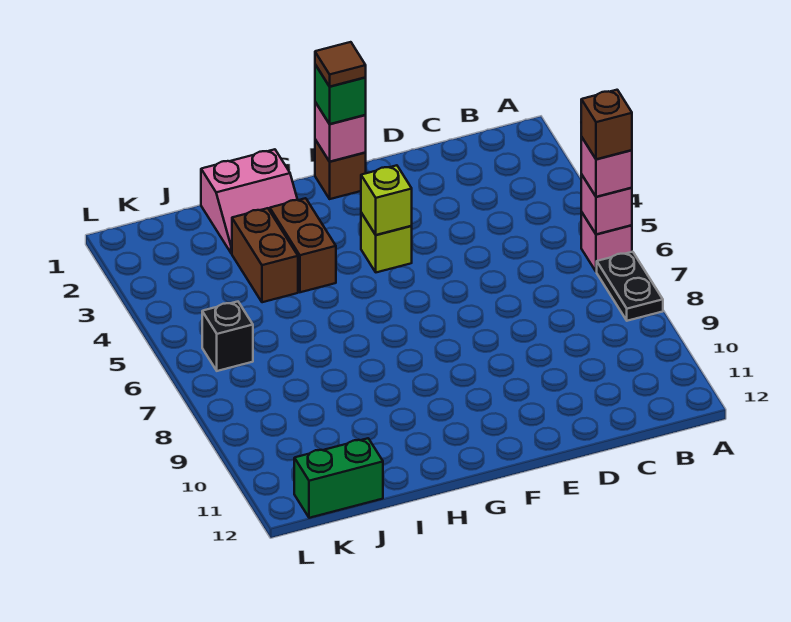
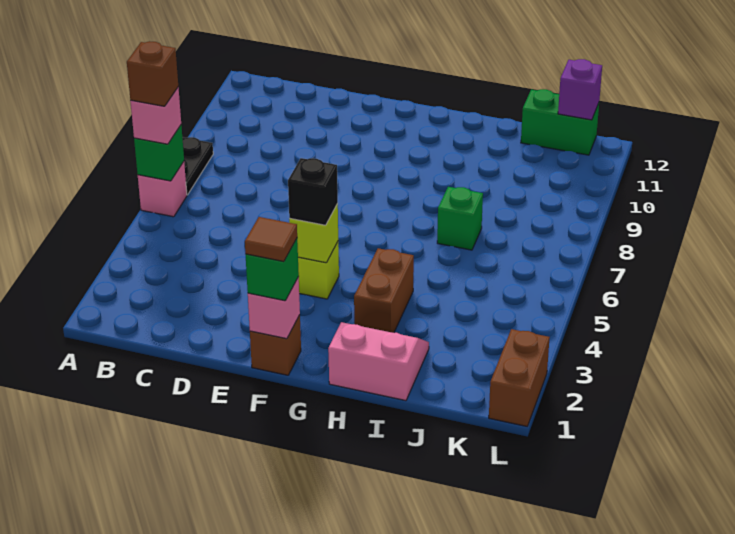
pink brick A6 level 2 -> green brick A6 level 2
brown brick I3:I4 level 1 -> brown brick L1:L2 level 1
none -> green brick I7 level 1
black brick K6 level 1 -> black brick F4 level 3
none -> purple brick K12 level 2

